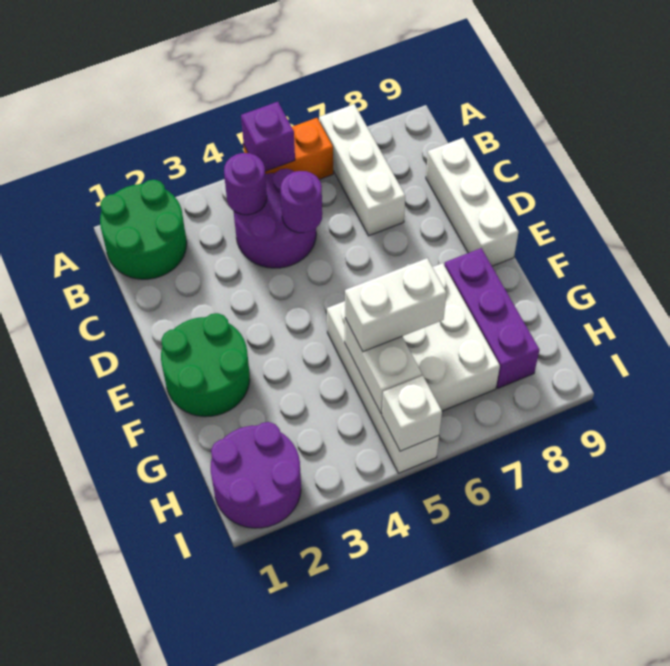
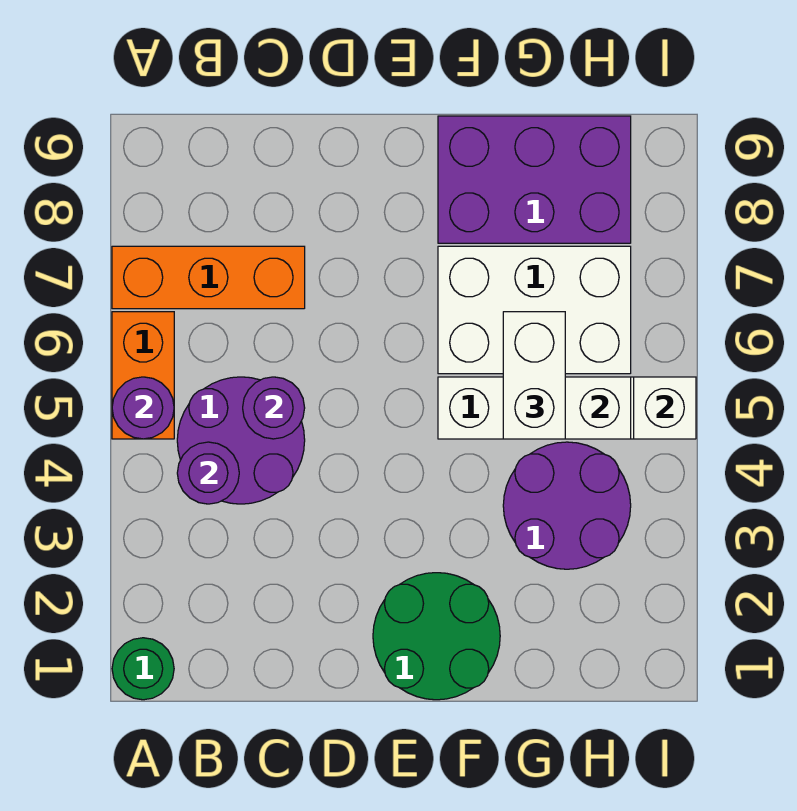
green round brick A1:B2 level 1 -> green round brick A1 level 1
purple brick A5 level 2 -> purple round brick A5 level 2
white brick A7:C7 level 1 -> orange brick A7:C7 level 1
white brick C9:E9 level 1 -> none
purple brick F8:H8 level 1 -> purple brick F8:H9 level 1
purple round brick H1:I2 level 1 -> purple round brick G3:H4 level 1

